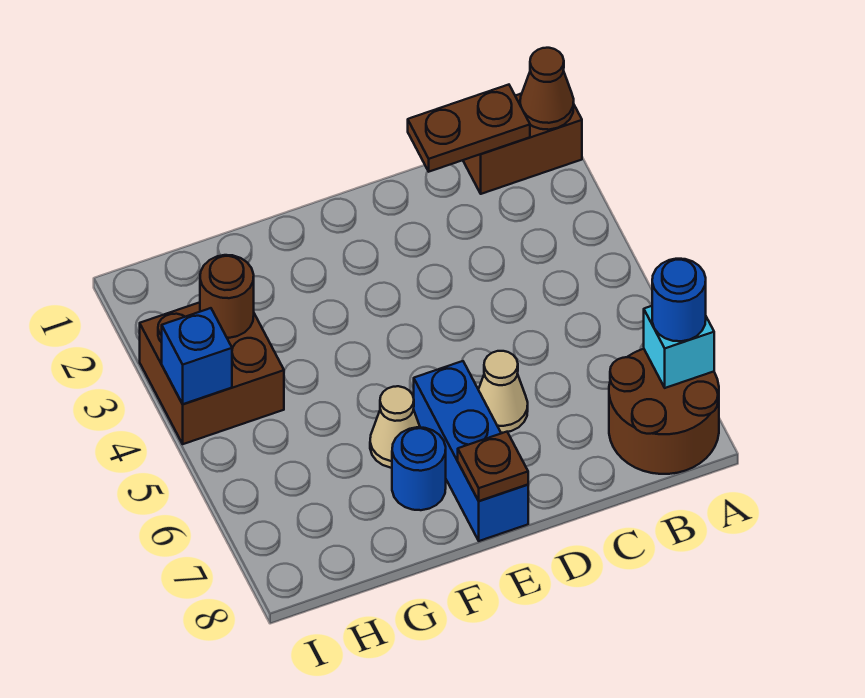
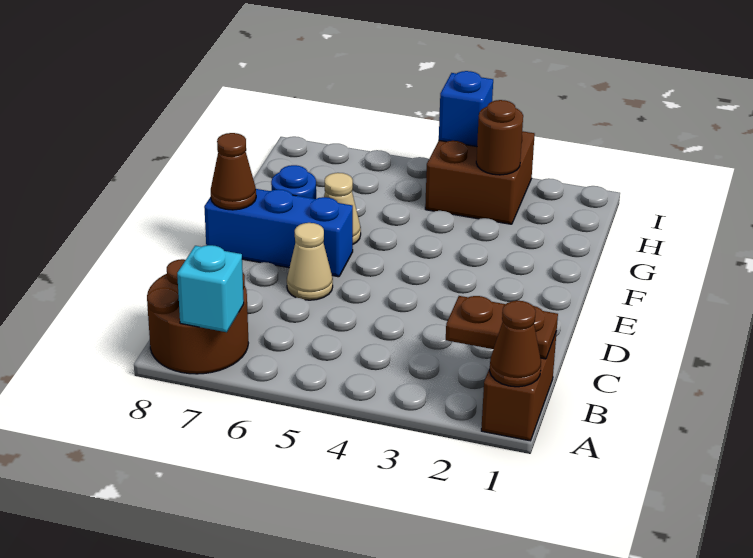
blue round brick A7 level 3 -> none
brown plate B1:C1 level 2 -> brown plate B1:B2 level 2
brown plate E8 level 2 -> brown cone E8 level 2

